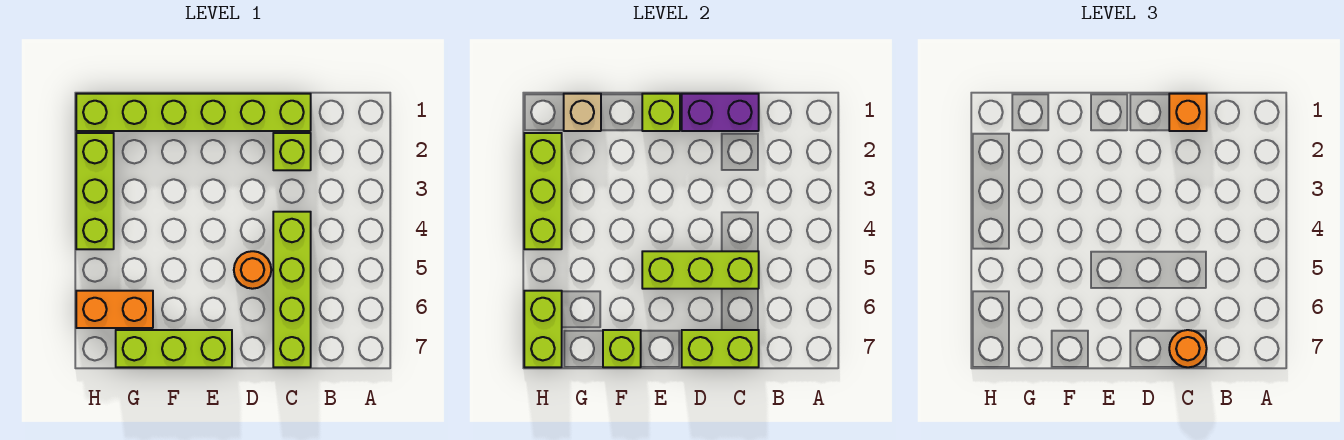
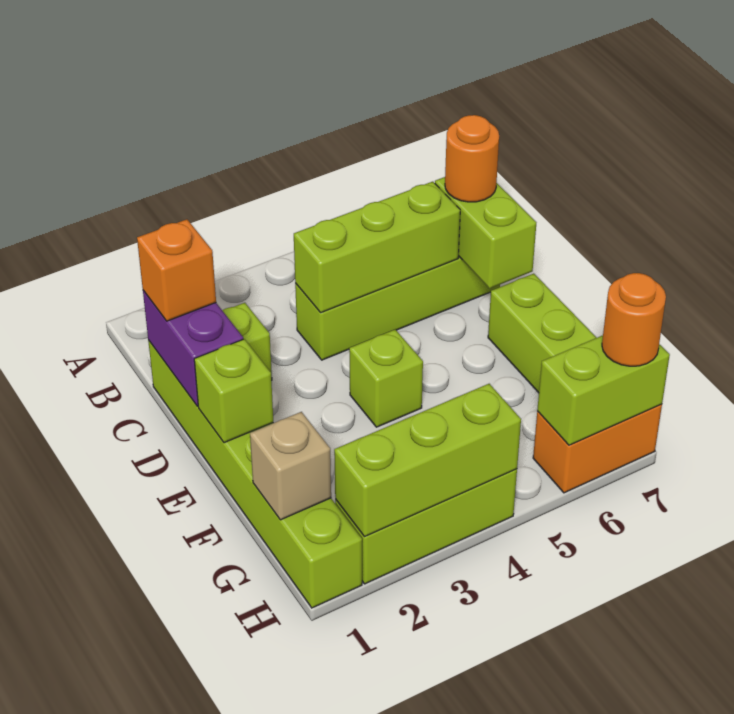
lime brick C5:E5 level 2 -> lime brick C4:C6 level 2
orange round brick D5 level 1 -> orange round brick H7 level 3
lime brick F7 level 2 -> lime brick E4 level 1
orange brick G6:H6 level 1 -> orange brick H6:H7 level 1

